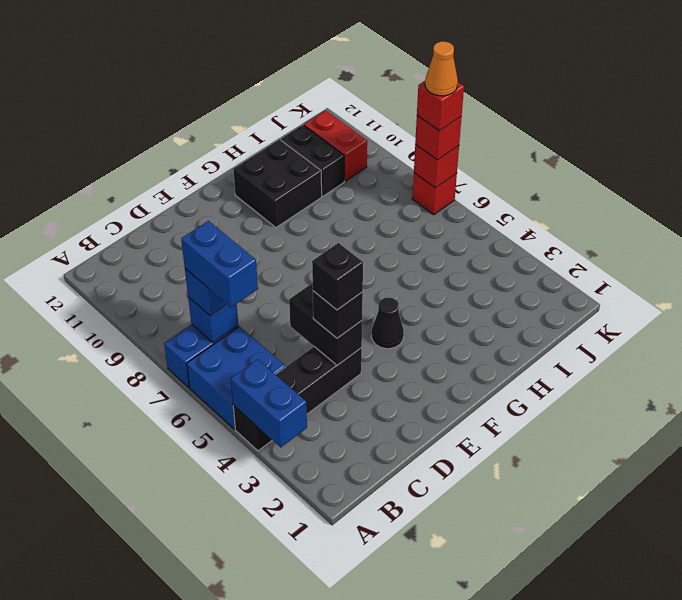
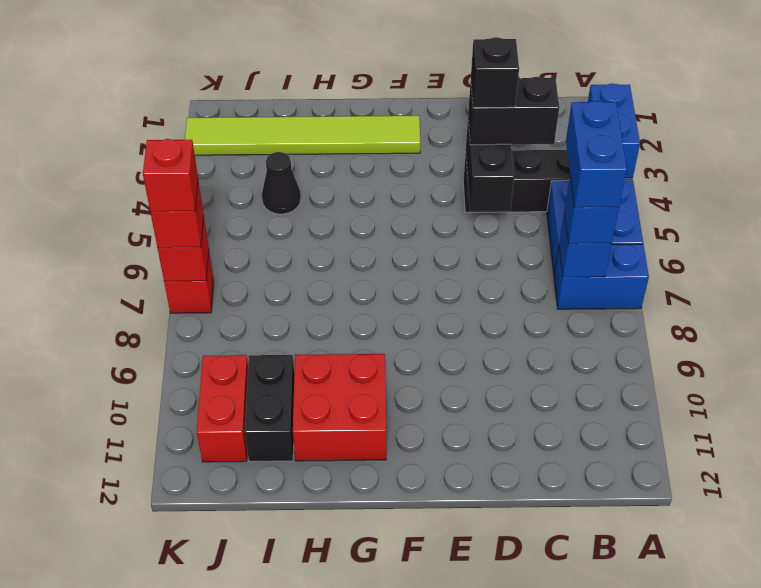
black brick D4 level 3 -> black brick C4:D4 level 3
none -> lime tile F2:K2 level 1
black cone F4 level 1 -> black cone I4 level 1
black brick G10:H11 level 1 -> red brick G10:H11 level 1
orange cone K7 level 5 -> none

